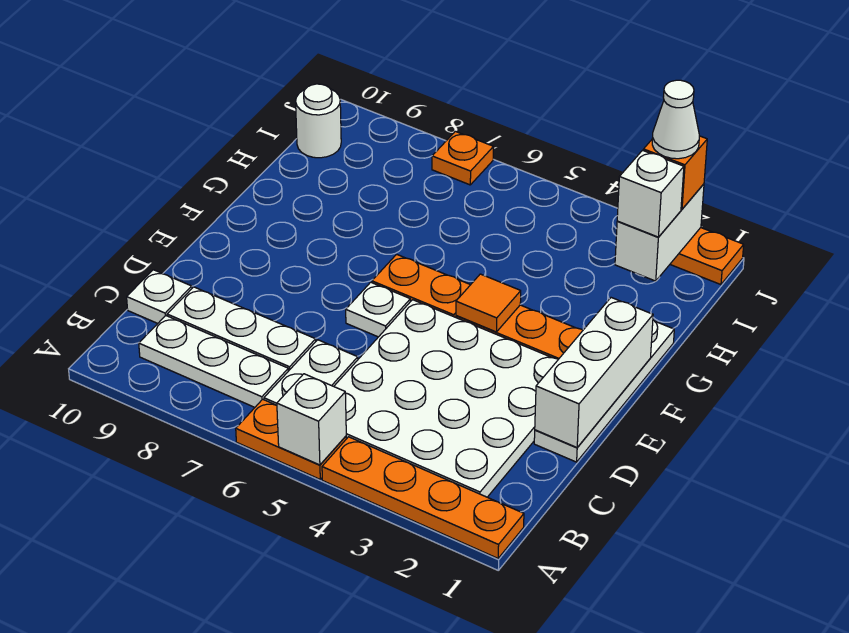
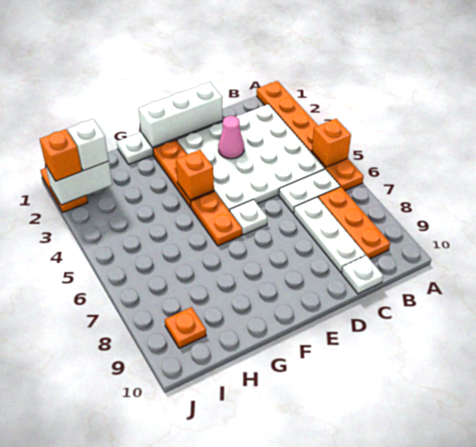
white brick A5 level 2 -> orange brick A5 level 2
white plate B7:B9 level 1 -> orange plate B7:B9 level 1
none -> pink cone D3 level 2
orange tile F4 level 2 -> orange brick F4 level 2
white round brick I10 level 1 -> none
white cone J2 level 4 -> none
orange plate J7 level 1 -> orange plate I9 level 1

